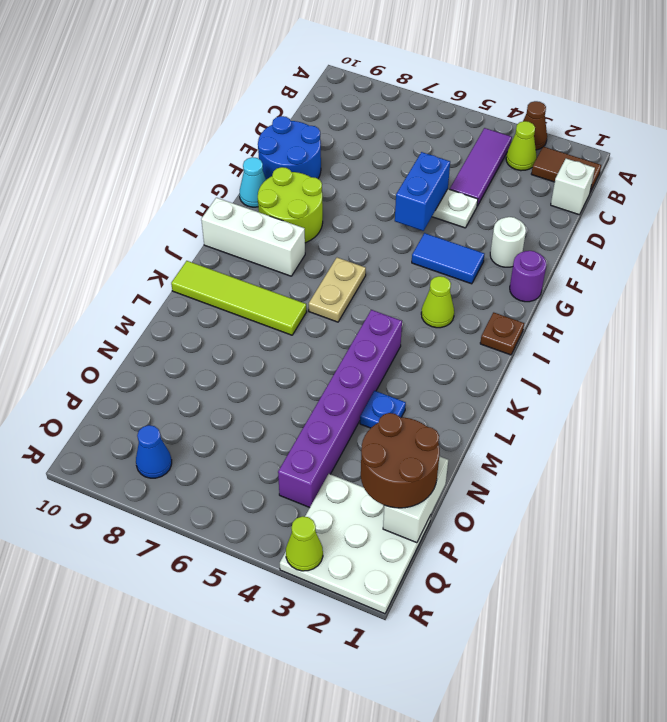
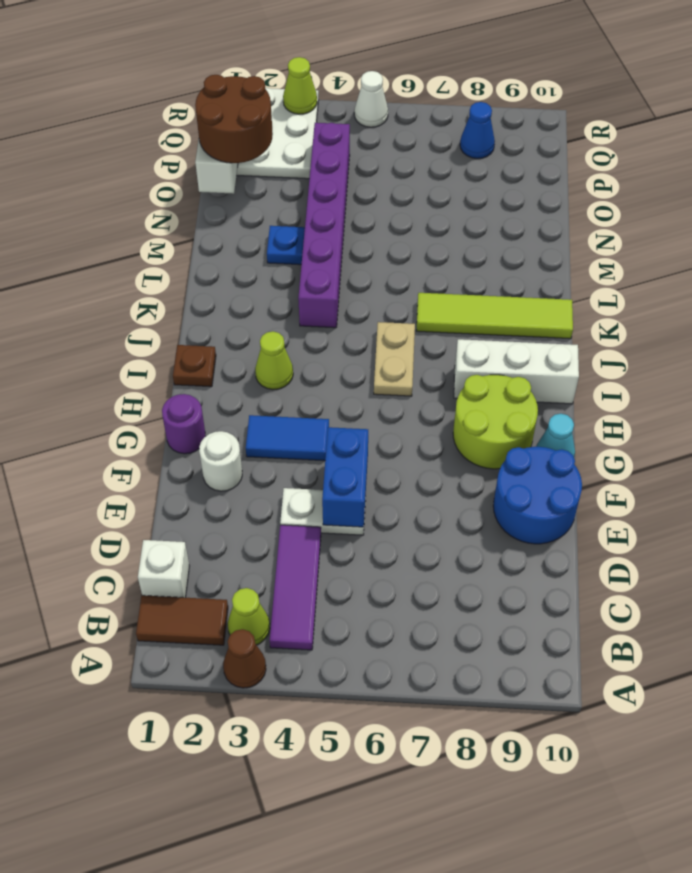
none -> white cone R5 level 1

